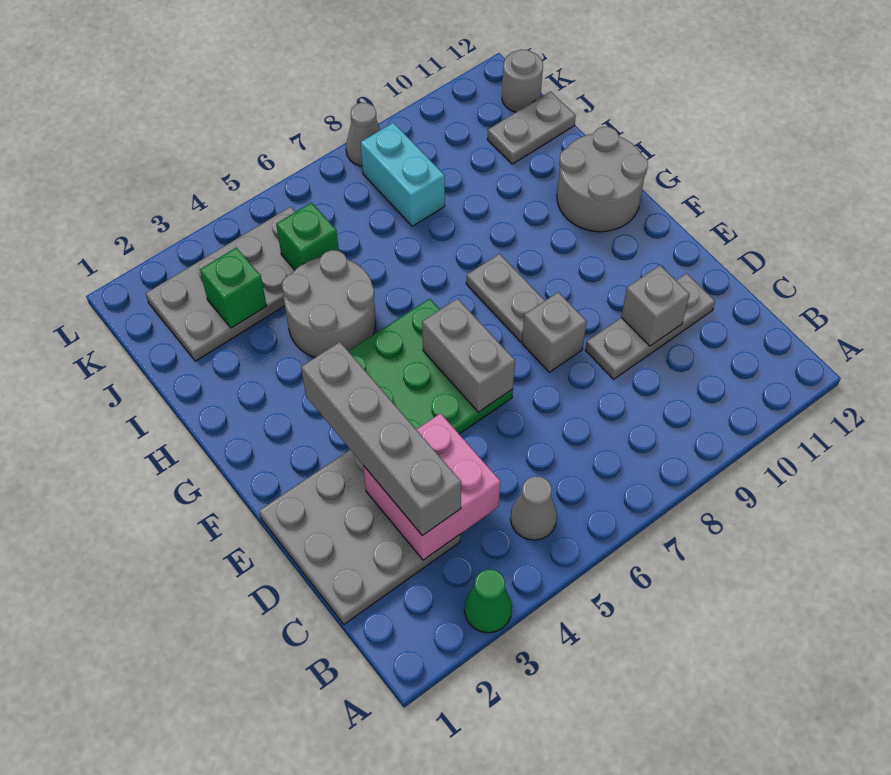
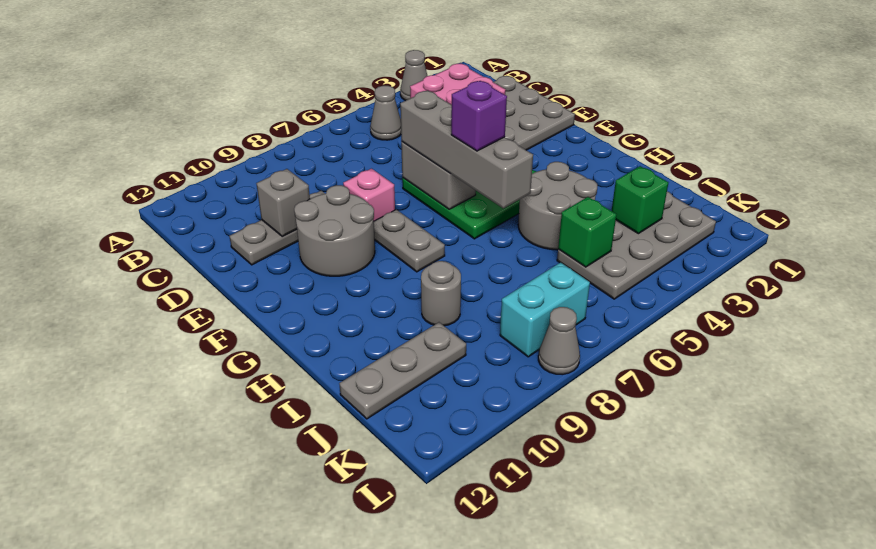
green cone A3 level 1 -> grey cone A3 level 1
grey brick C3:F3 level 3 -> grey brick E6:H6 level 3
grey brick E8 level 1 -> pink brick E8 level 1
none -> purple brick G6 level 4
grey round brick G11:H12 level 1 -> grey round brick E9:F10 level 1
cyan brick J8:K8 level 1 -> cyan brick K7:K8 level 1
grey plate J11:J12 level 1 -> grey plate J10:J12 level 1
grey round brick K12 level 1 -> grey round brick I9 level 1

